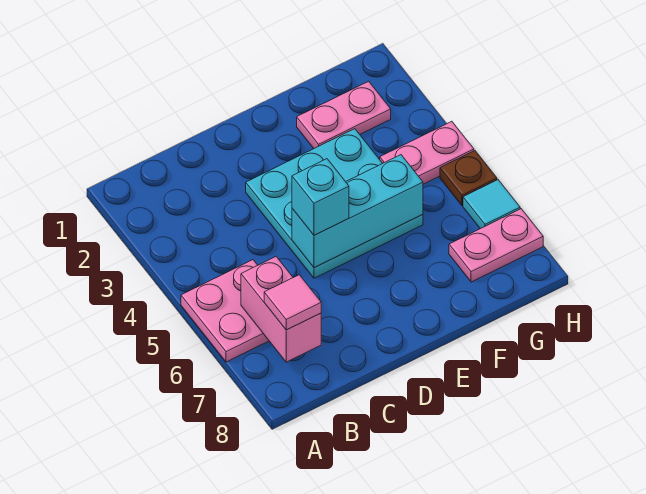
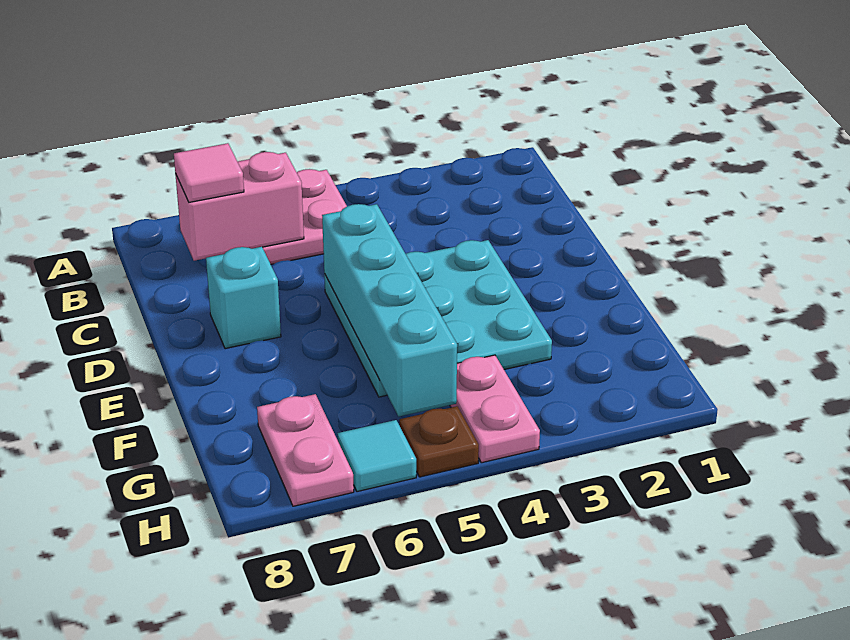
cyan brick D5:F5 level 2 -> cyan brick D5:G5 level 2
cyan brick D5 level 3 -> cyan brick D7 level 1
pink plate F2:G2 level 1 -> none

